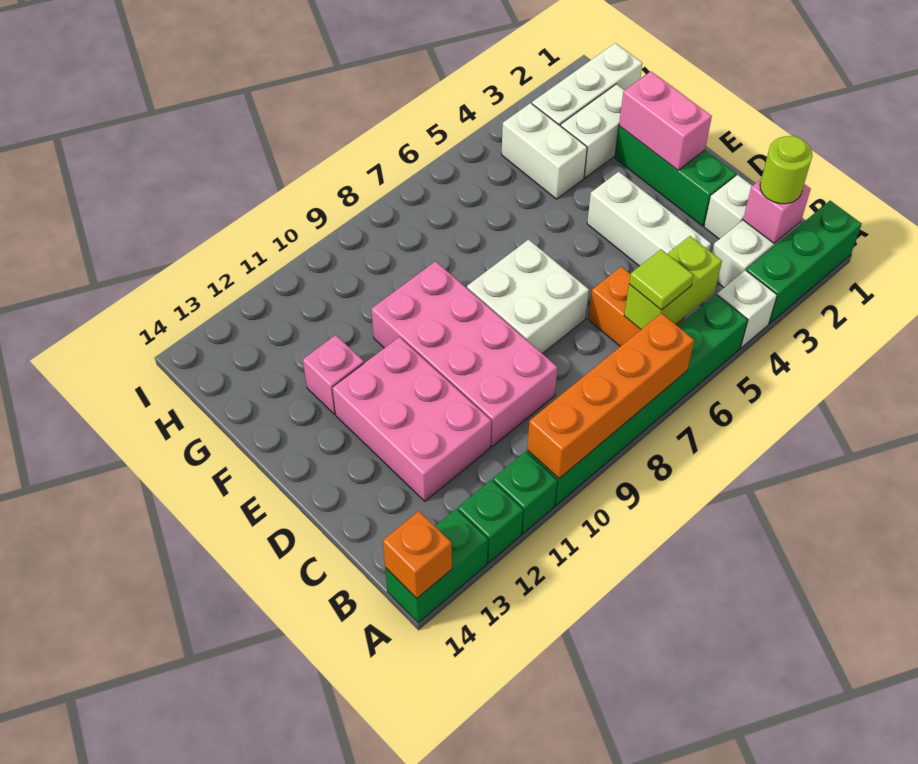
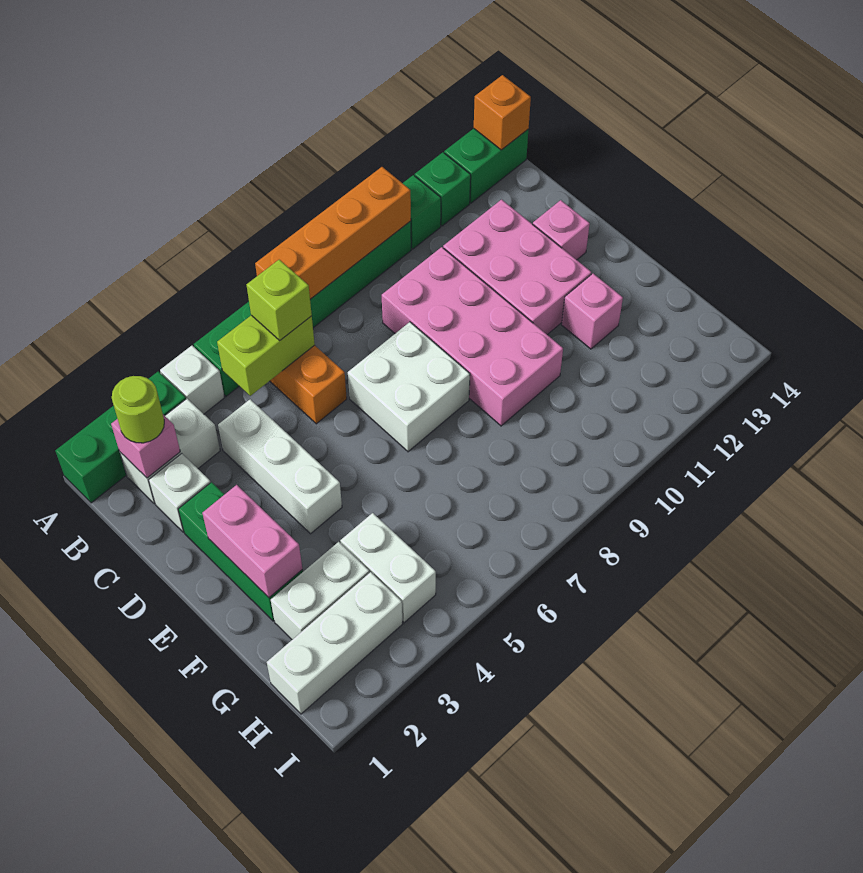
lime tile B6 level 3 -> lime brick B6 level 3
none -> pink brick D13 level 1

